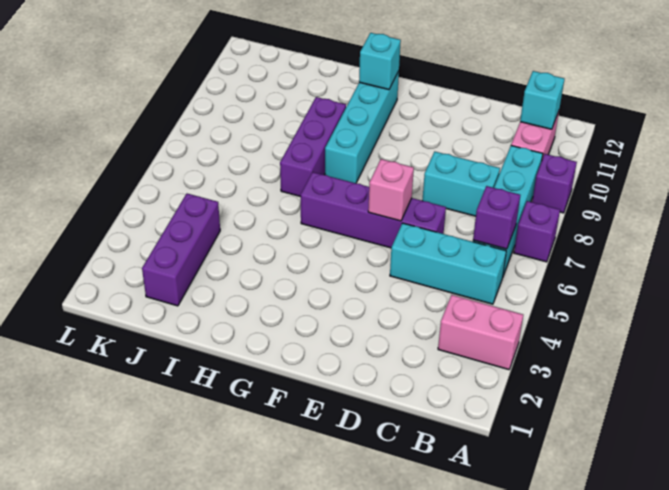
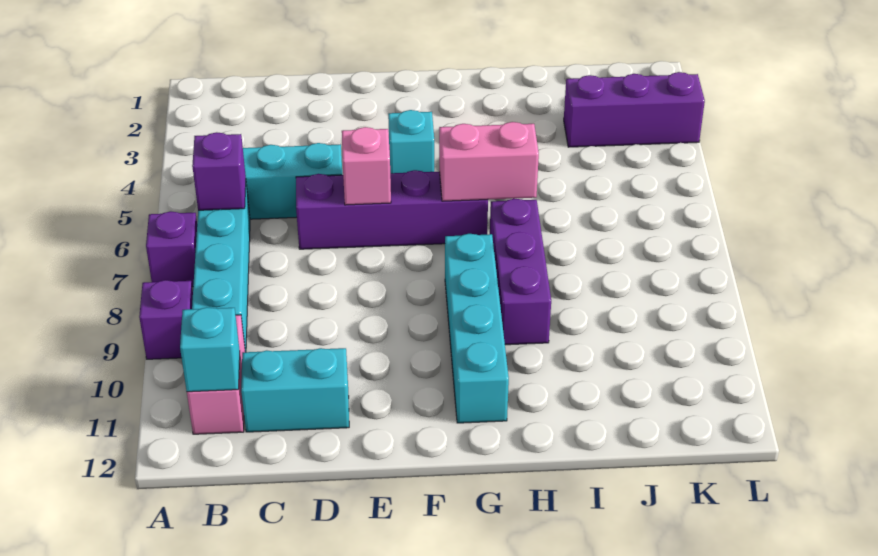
pink brick A3:B3 level 1 -> pink brick G6:H6 level 2
cyan brick C8:D8 level 1 -> cyan brick C11:D11 level 1
cyan brick G11 level 2 -> cyan brick F4 level 1
purple brick J2:J4 level 1 -> purple brick J3:L3 level 1

